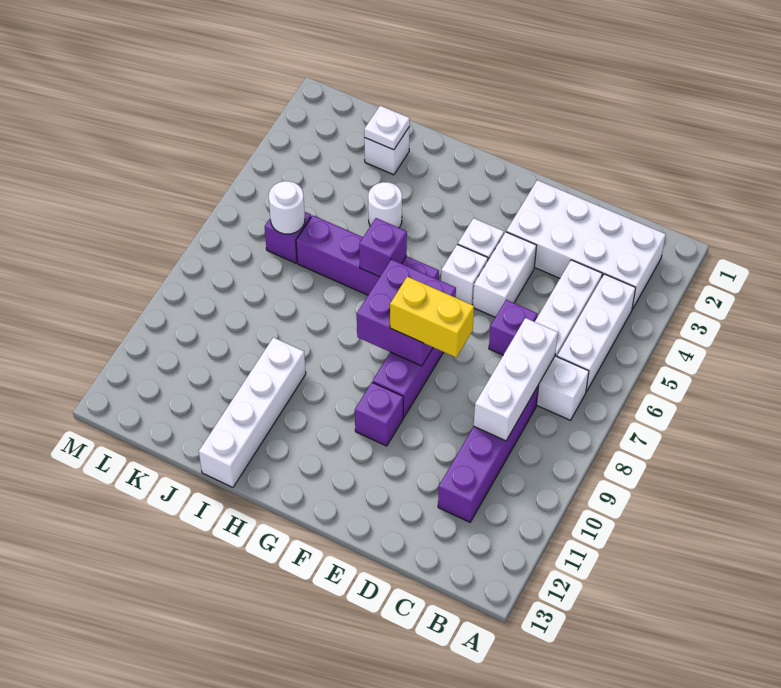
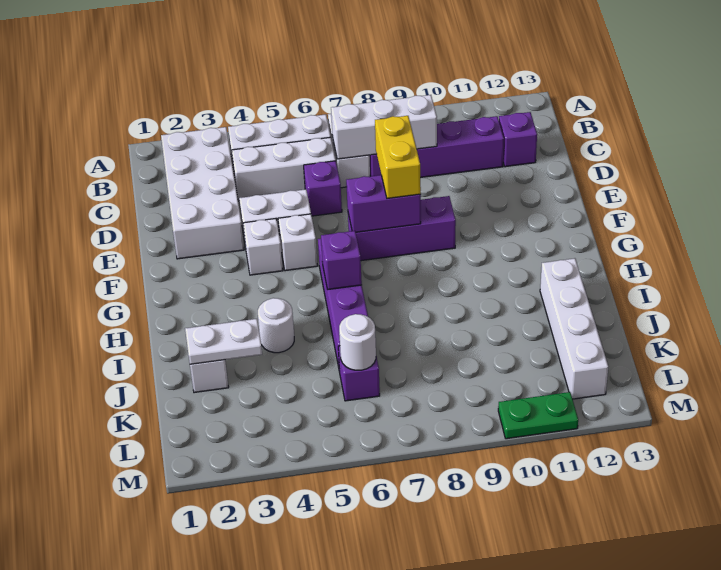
purple brick F7:G8 level 2 -> purple brick F7:F8 level 2
purple brick F10 level 1 -> purple brick C12 level 1
white brick I10:I13 level 1 -> white brick I12:L12 level 1
white plate J2 level 2 -> white plate J2:J3 level 2
none -> green plate M10:M11 level 1

